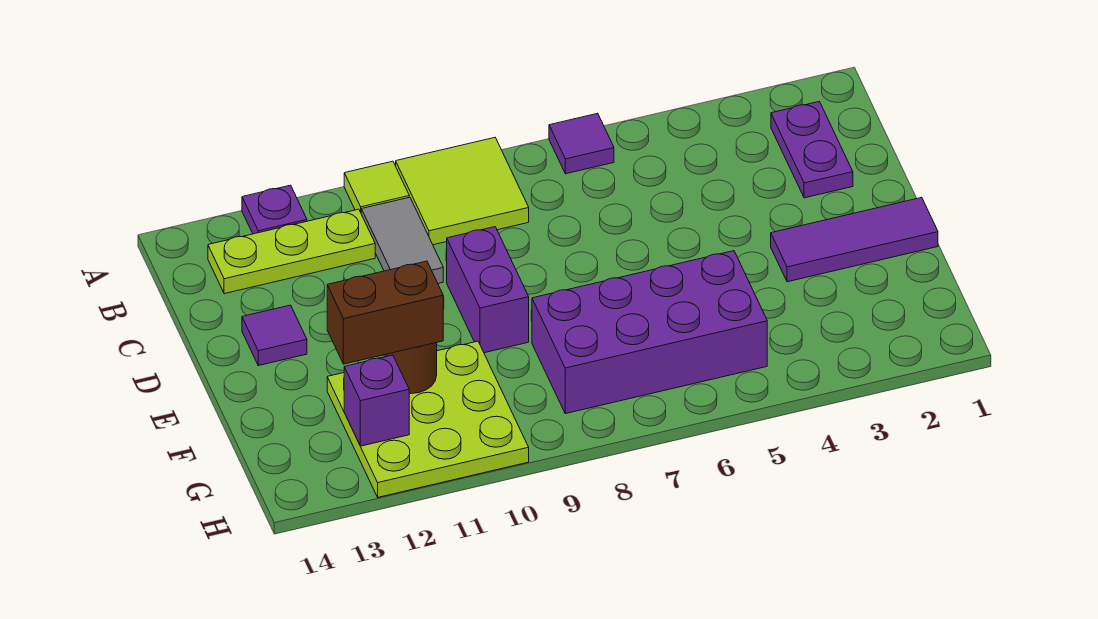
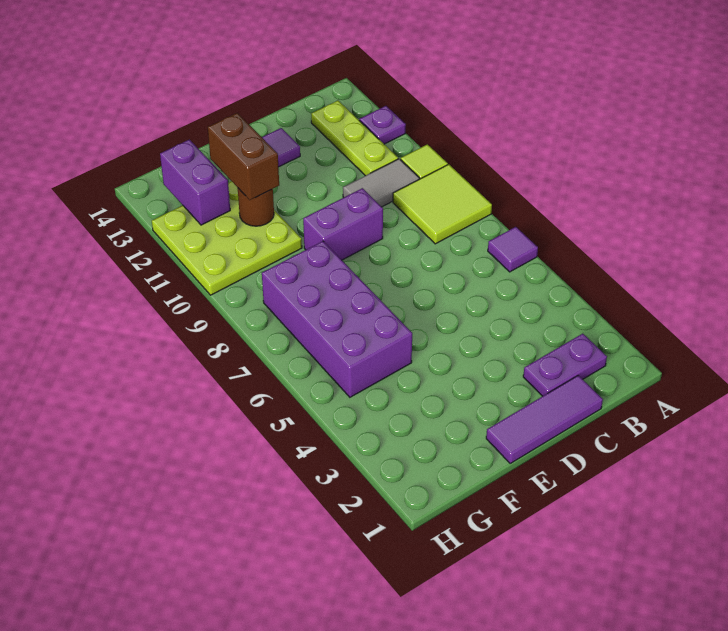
purple tile E1:E3 level 1 -> purple tile C1:E1 level 1
purple brick G12 level 2 -> purple brick G12:G13 level 2

